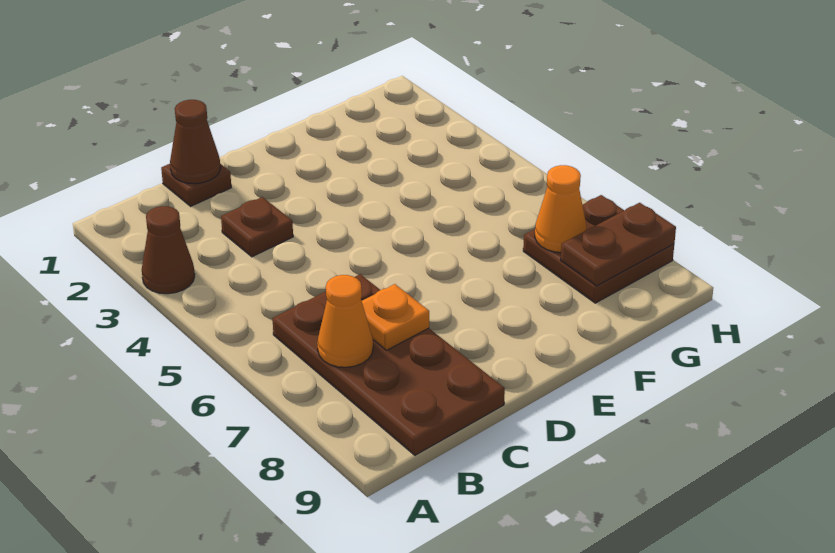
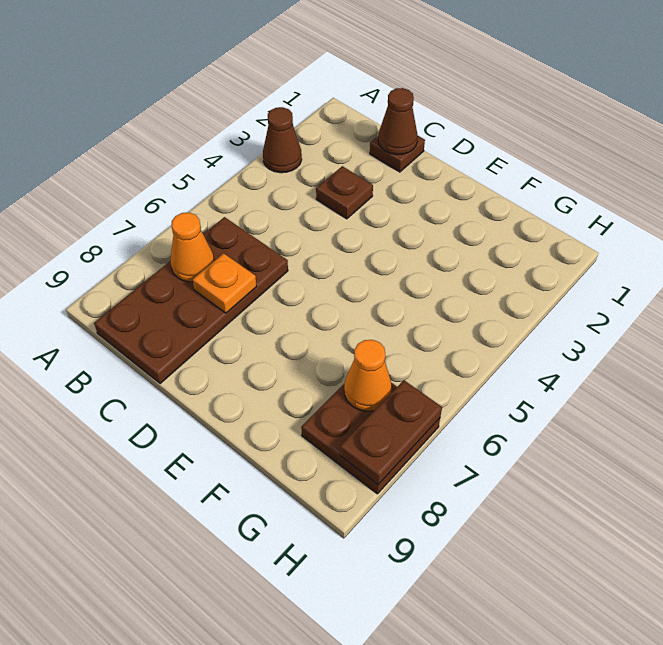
brown plate G8:H8 level 2 -> brown plate H7:H8 level 2

